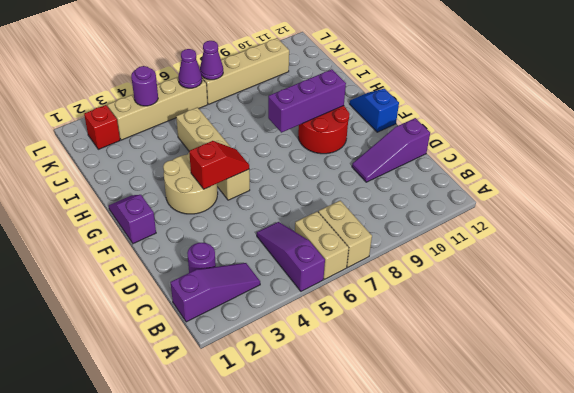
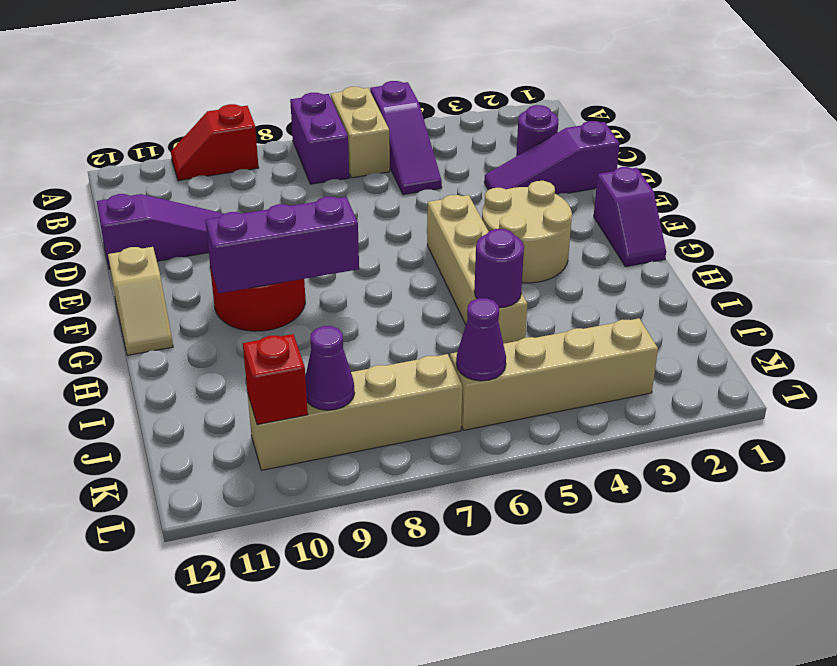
tan brick A7:B7 level 1 -> purple brick A7:B7 level 1
purple slope B1:B3 level 1 top 1 -> purple slope D1:D3 level 1 top 1
red slope F4:F5 level 2 top 4 -> red slope A9:A10 level 1 top 9
blue slope F12:G12 level 1 top F -> tan slope F12:G12 level 1 top F
red brick K2 level 1 -> red brick K10 level 2
purple round brick K4 level 2 -> purple round brick I5 level 2
purple cone K7 level 2 -> purple cone K9 level 2

